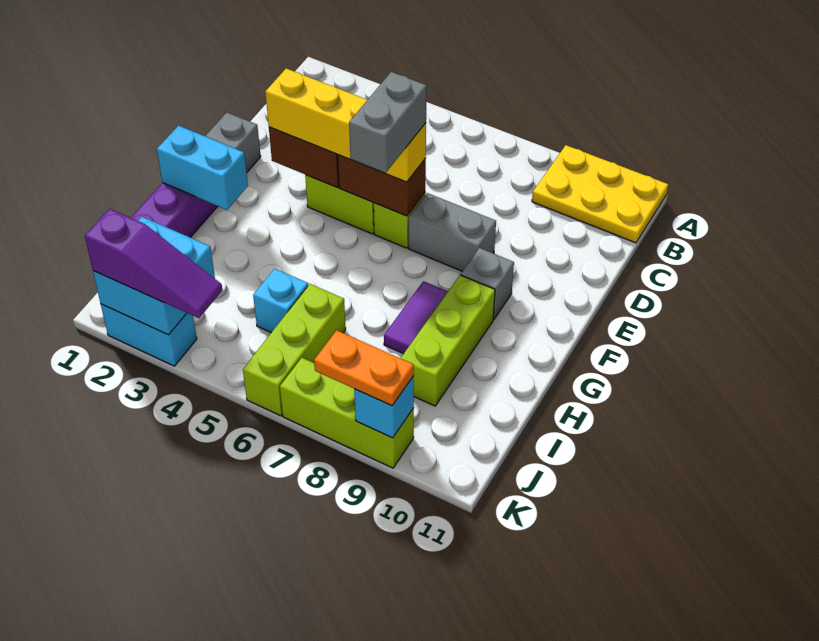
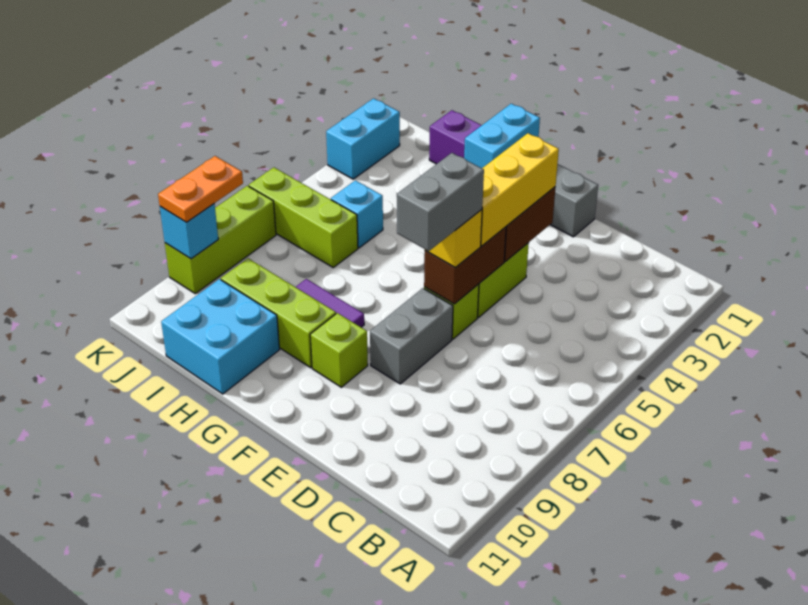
yellow plate A9:B11 level 1 -> none
grey brick E6:F6 level 4 -> grey brick E6:E7 level 4
grey brick F9 level 1 -> lime brick F9 level 1
cyan brick J2:K3 level 2 -> cyan brick H10:I11 level 1
purple slope K2:K4 level 3 top 2 -> none

